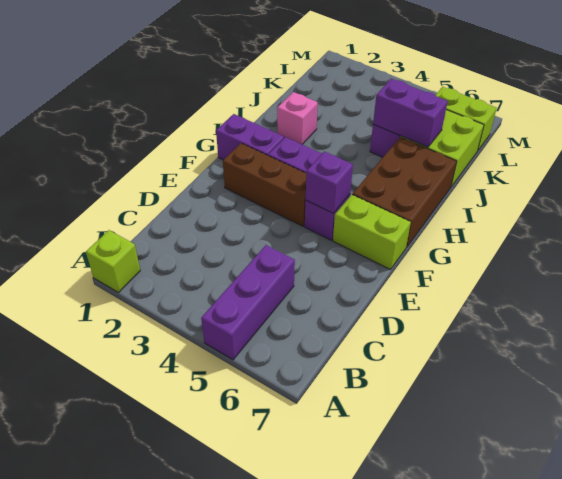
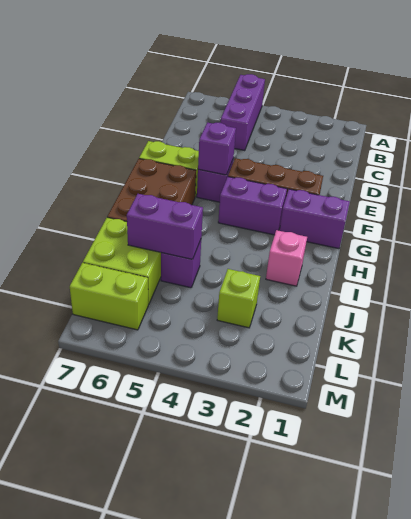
lime brick A1 level 1 -> lime brick K3 level 1

